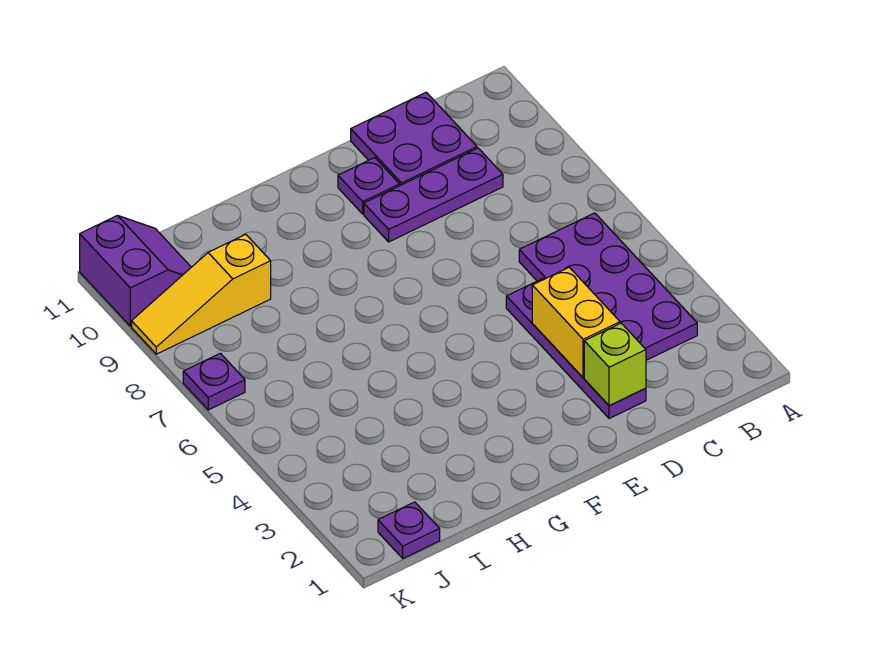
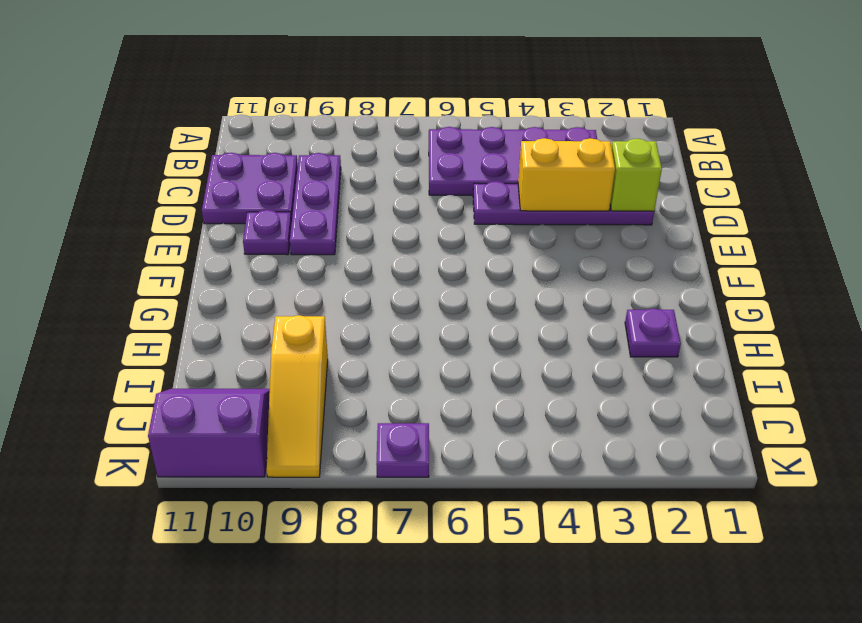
purple plate J1 level 1 -> purple plate H2 level 1

